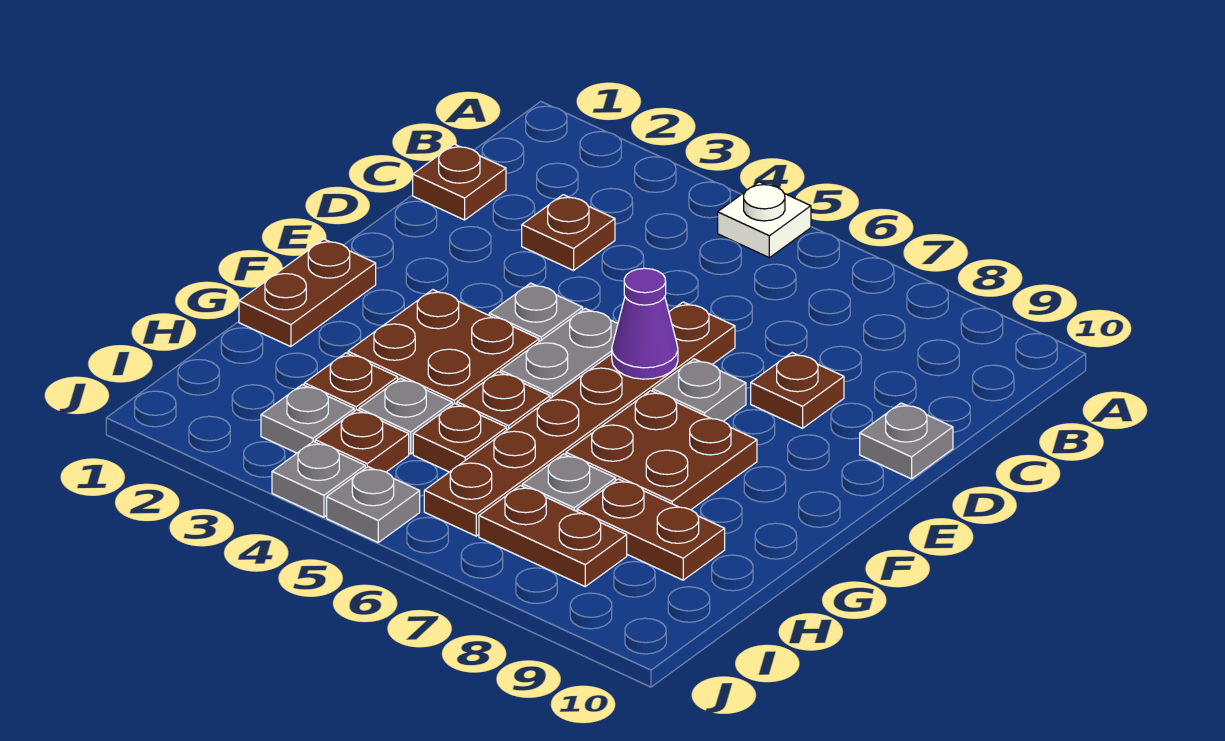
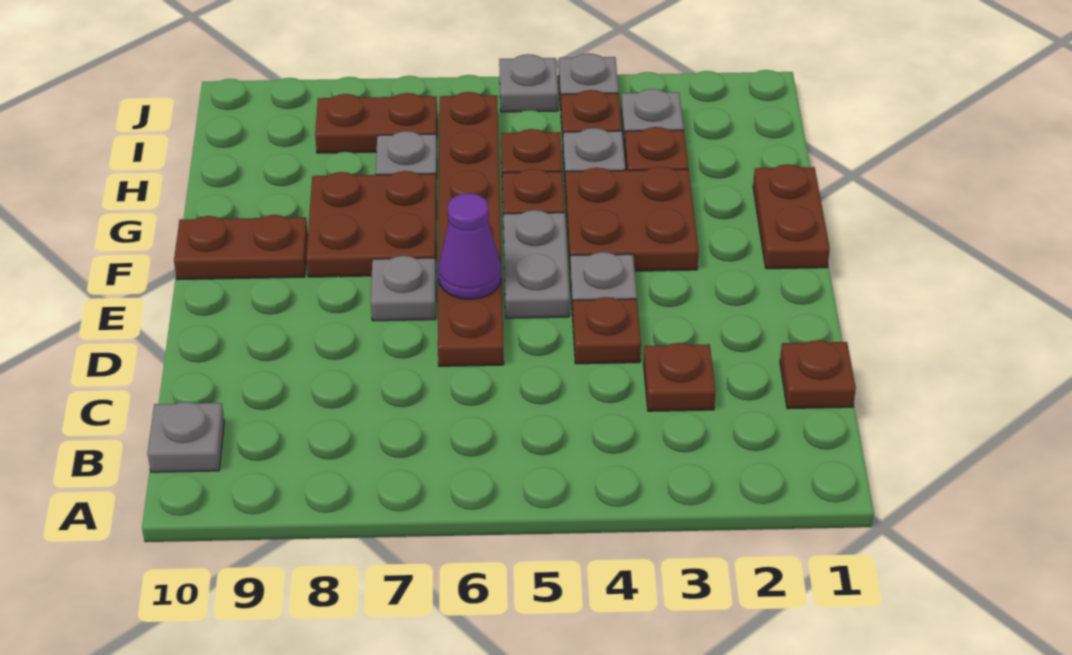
white plate A5 level 1 -> none
brown plate D8 level 1 -> brown plate D4 level 1
grey plate D10 level 1 -> grey plate B10 level 1
brown plate H8:H9 level 1 -> brown plate F9:F10 level 1

